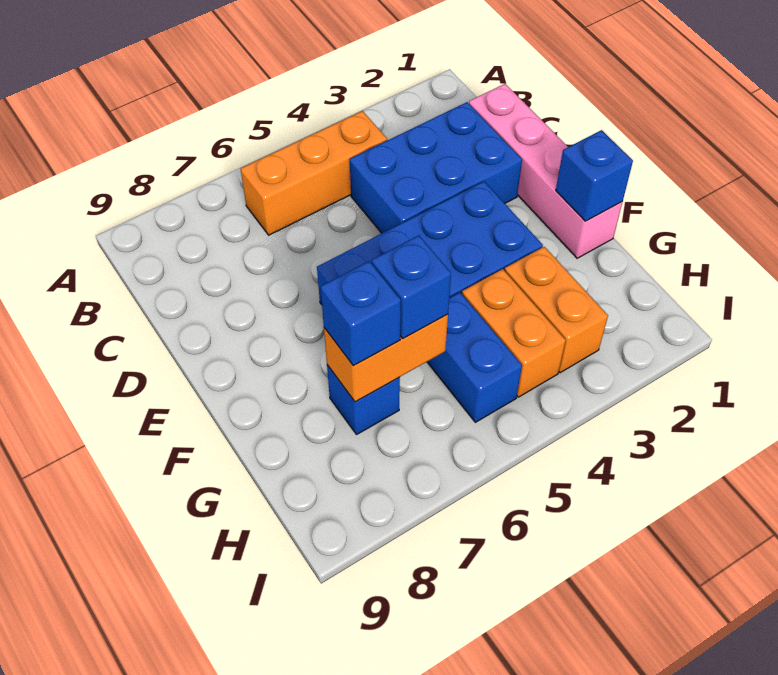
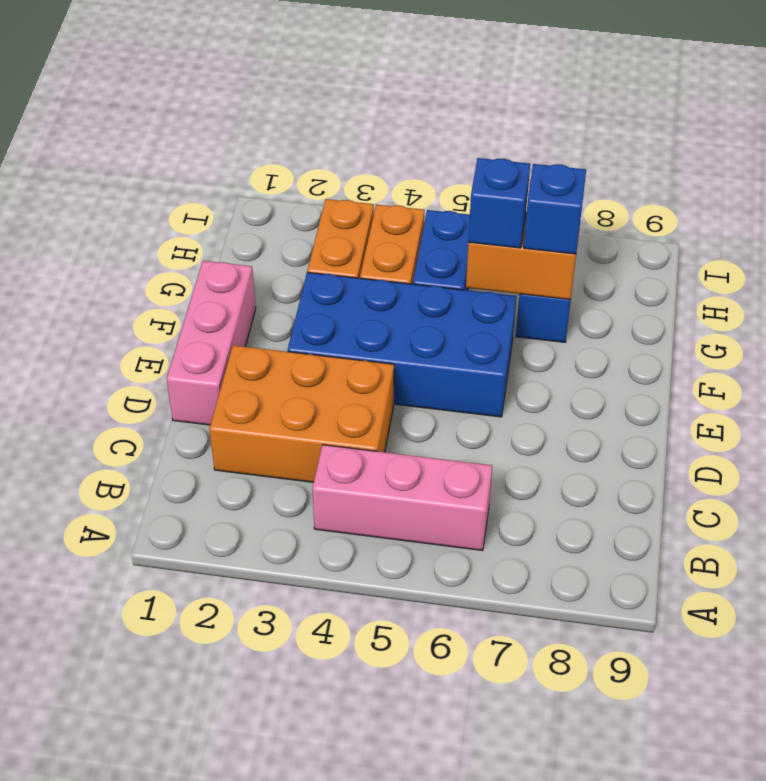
orange brick B4:B6 level 1 -> pink brick B4:B6 level 1
pink brick C1:F1 level 1 -> pink brick D1:F1 level 1
blue brick C2:D4 level 1 -> orange brick C2:D4 level 1
blue brick F1 level 2 -> none

